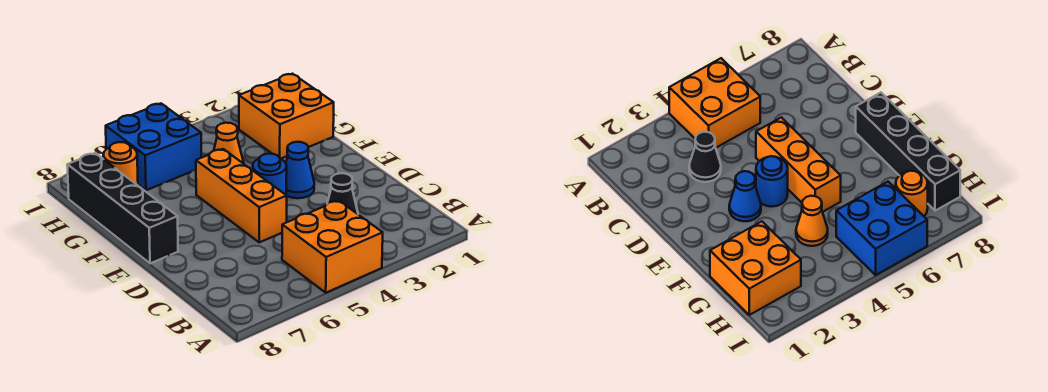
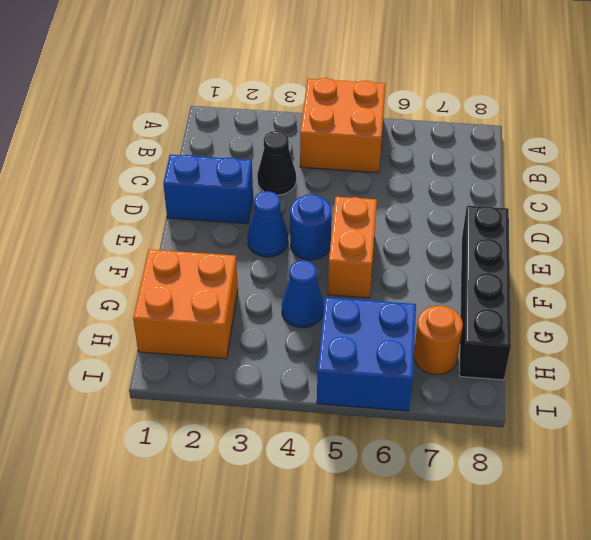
none -> blue brick D1:D2 level 1
orange brick D5:F5 level 1 -> orange brick E5:F5 level 1
orange cone G4 level 1 -> blue cone G4 level 1

